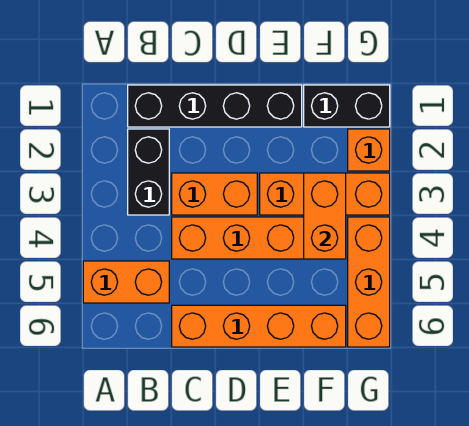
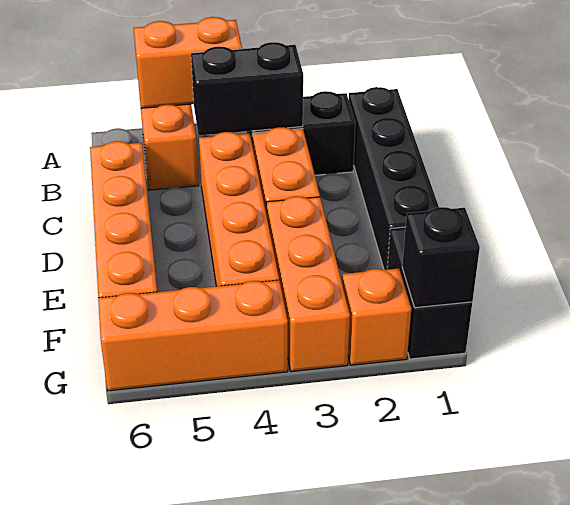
none -> black brick B3:B4 level 2
orange brick F3:F4 level 2 -> orange brick A4:A5 level 2
none -> black brick G1 level 2

